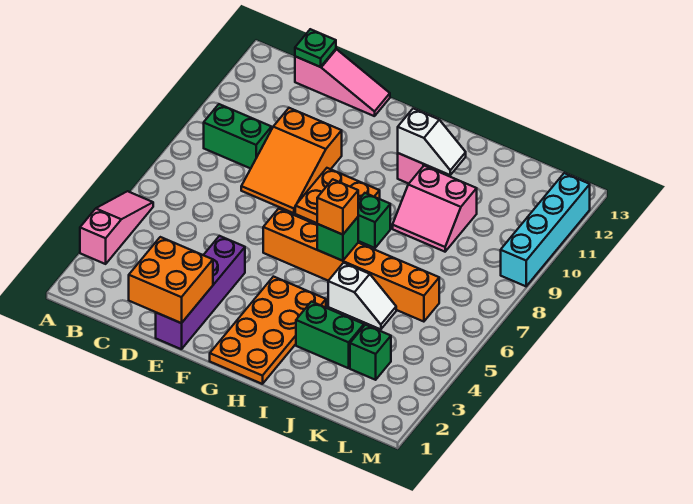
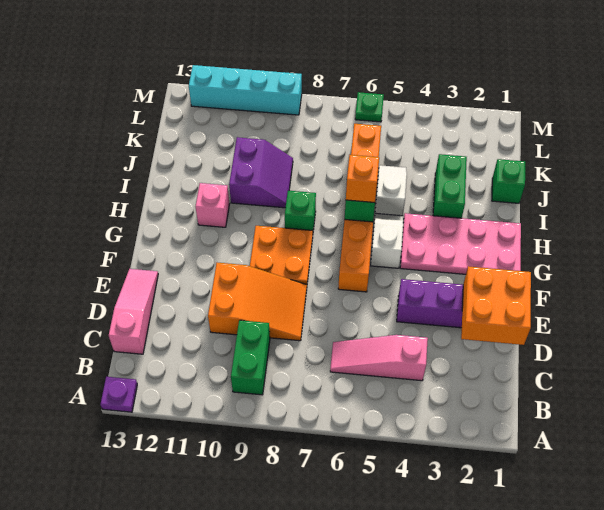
pink slope A3:A5 level 1 top 3 -> pink slope C4:C6 level 1 top 4
none -> purple plate A13 level 1
green plate C13 level 2 -> green plate M6 level 1
orange plate G1:H4 level 1 -> pink plate G1:H4 level 1
white slope H11:I11 level 2 top H -> white slope G5:H5 level 1 top G
pink slope I9:J10 level 1 top 10 -> purple slope I9:J10 level 1 top 10
green brick K3 level 1 -> green brick J1 level 1

